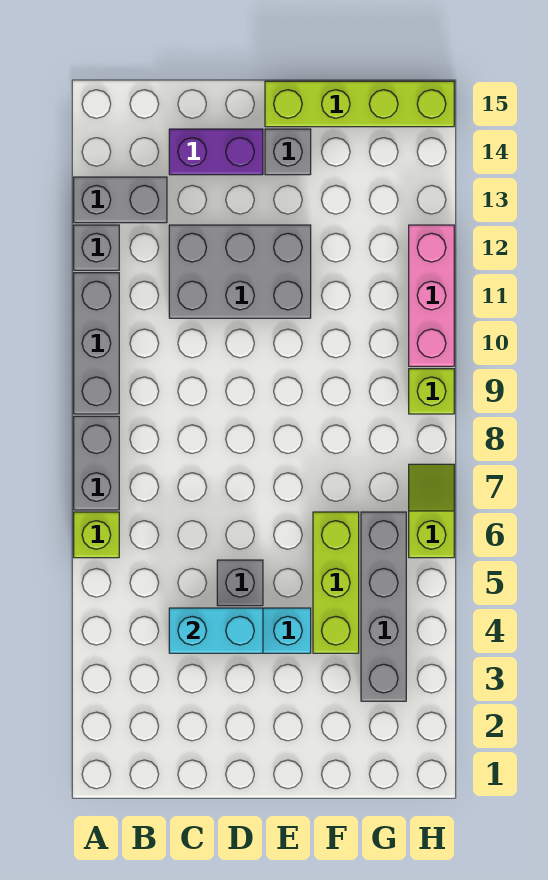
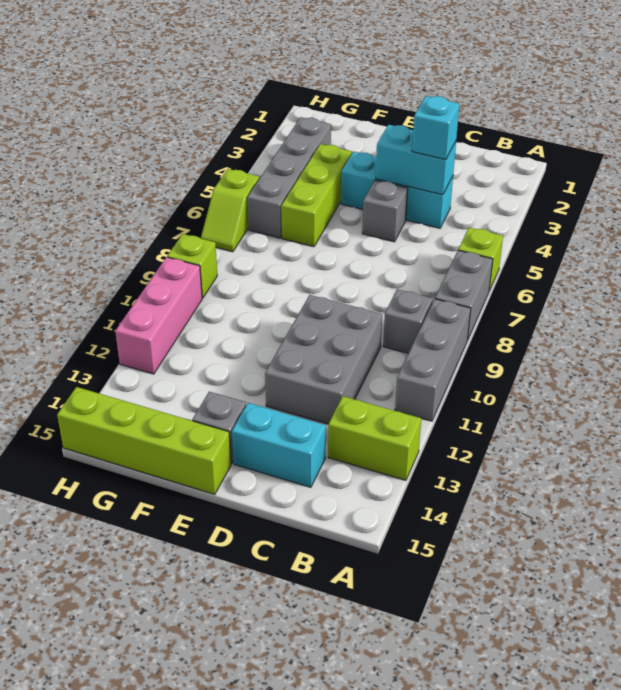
grey brick A12 level 1 -> grey brick B9 level 1
grey brick A13:B13 level 1 -> lime brick A13:B13 level 1
none -> cyan brick C4 level 3
grey brick C11:E12 level 1 -> grey brick C10:D12 level 1
purple brick C14:D14 level 1 -> cyan brick C14:D14 level 1

